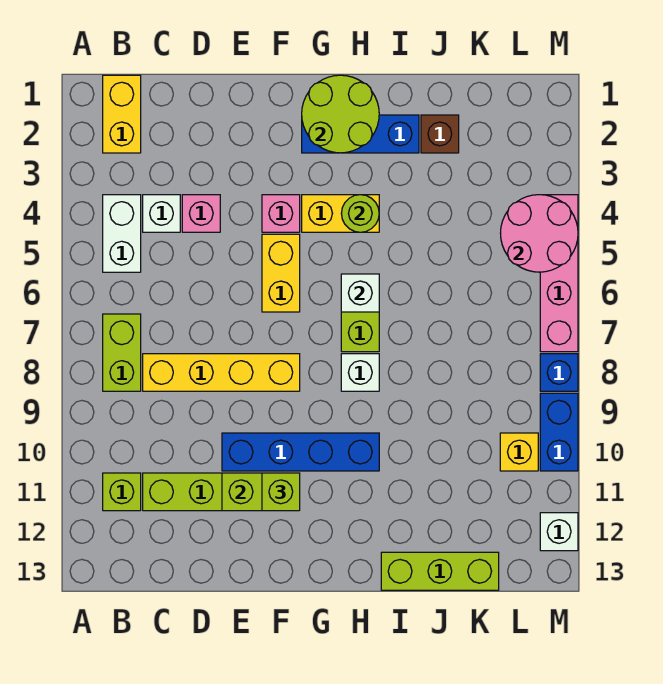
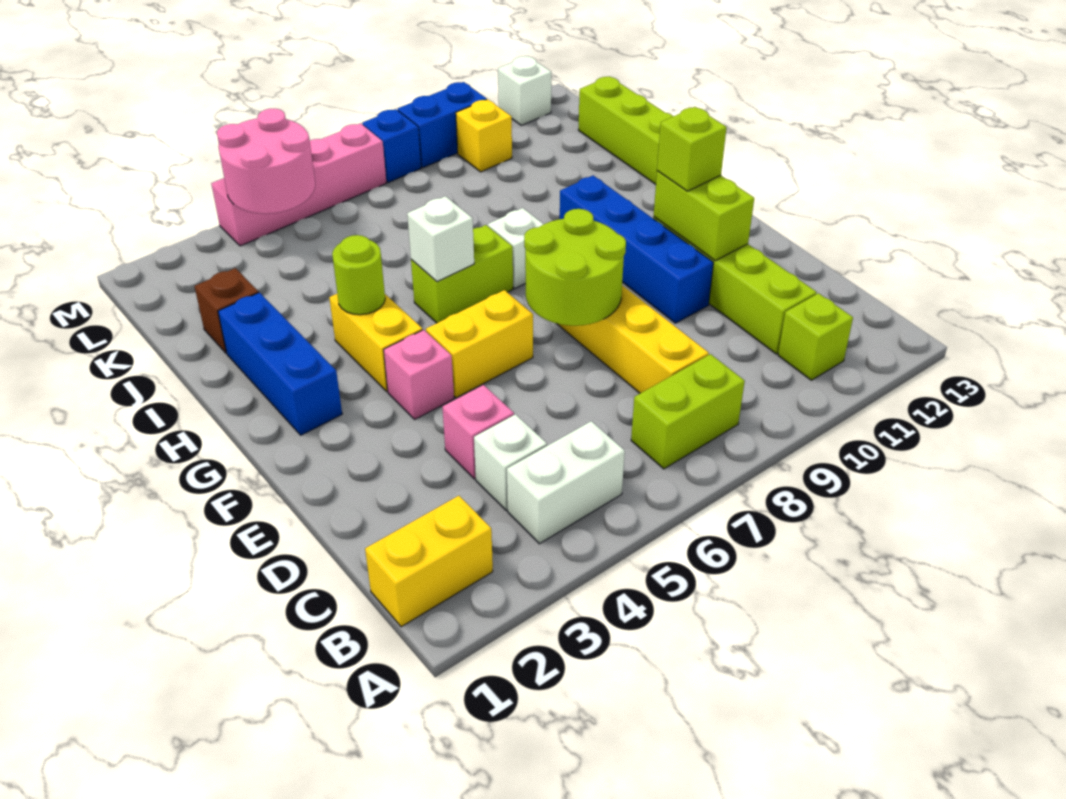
lime round brick G1:H2 level 2 -> lime round brick E7:F8 level 2

